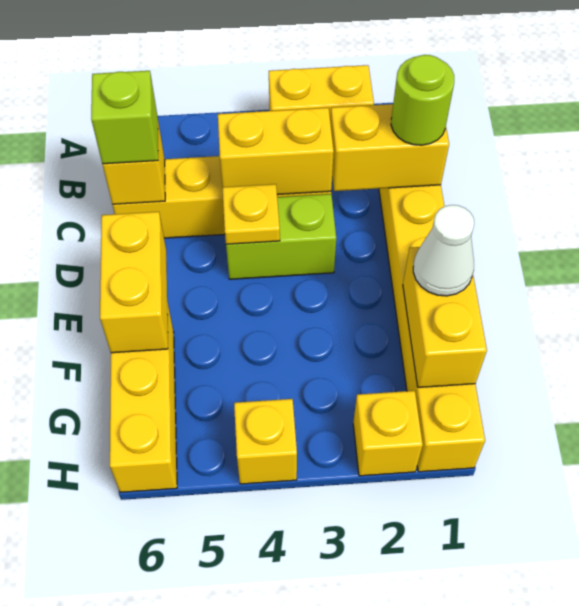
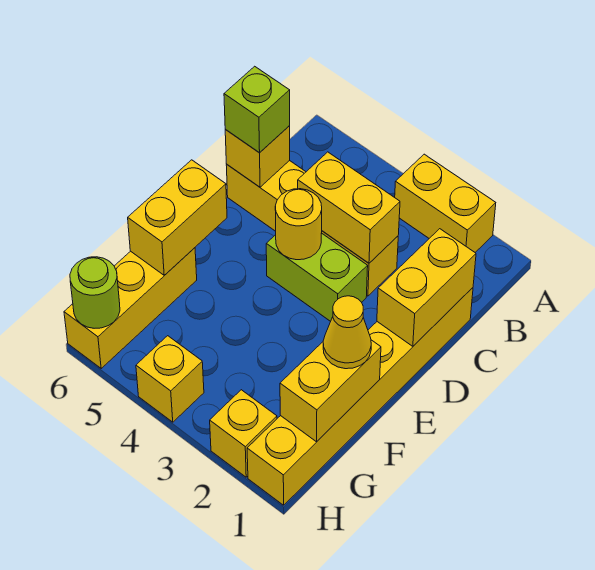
yellow brick C1:C2 level 2 -> yellow brick C1:D1 level 2
lime round brick C1 level 3 -> lime round brick H6 level 2
yellow plate D4 level 2 -> yellow round brick D4 level 2
white cone F1 level 3 -> yellow cone F1 level 3

